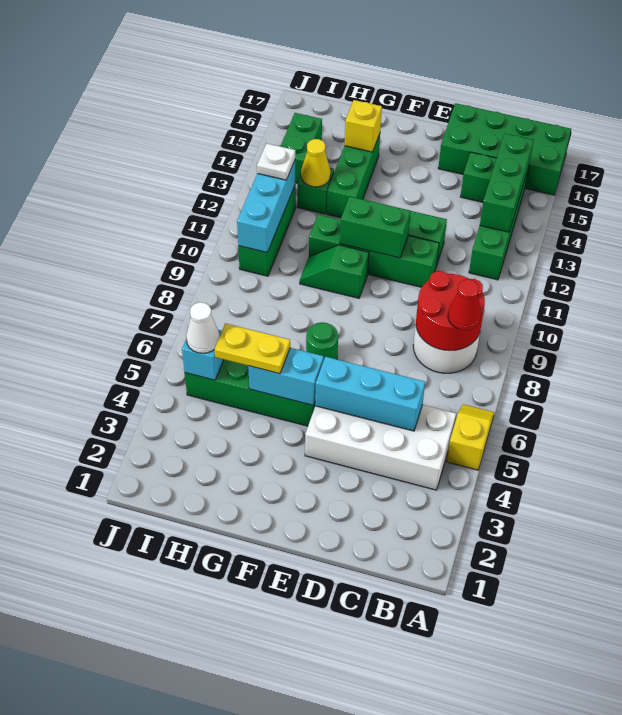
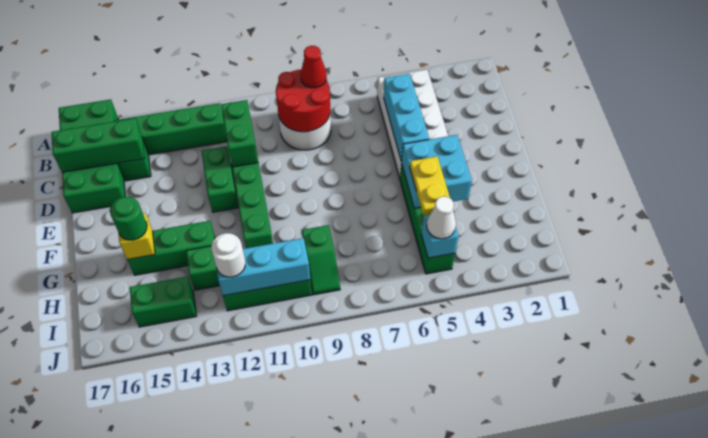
yellow slope A5:A6 level 1 top 5 -> none
green brick B13:B15 level 2 -> green brick C15:C17 level 2
green brick E11:F11 level 2 -> green brick C11:D11 level 2
cyan brick F5:G5 level 2 -> cyan brick F4:G5 level 2
green round brick F7 level 1 -> green round brick G15 level 3
green slope F10:G10 level 1 top F -> green slope H9:I9 level 1 top H
yellow cone H13 level 2 -> none
white plate I12 level 3 -> white round brick I12 level 3

